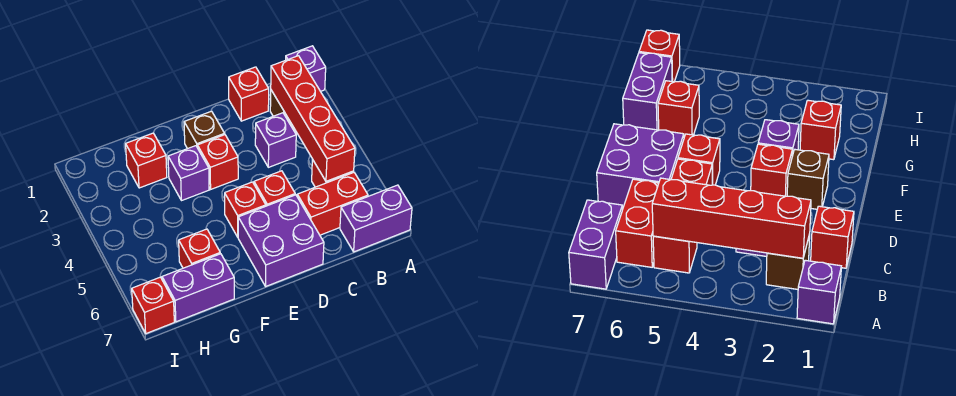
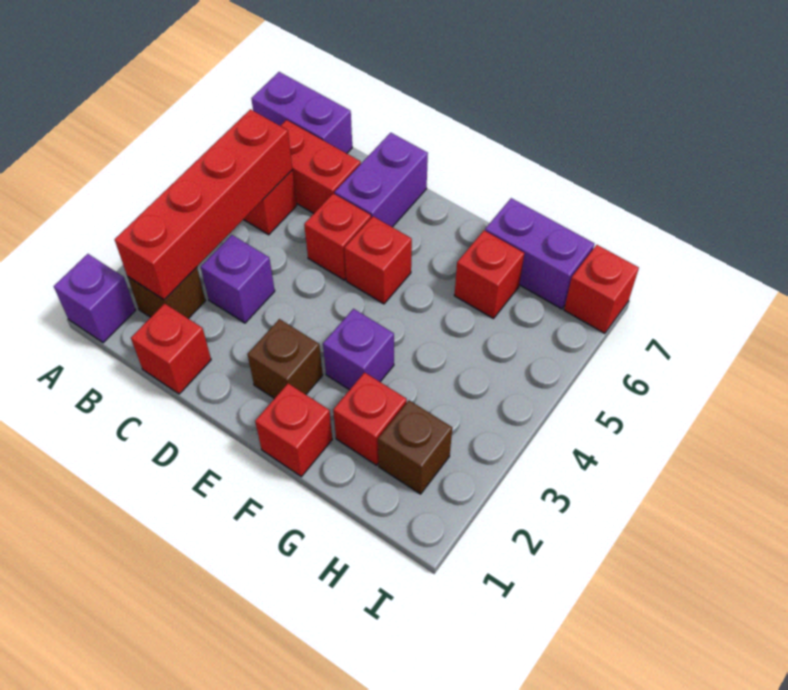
purple brick D6:E7 level 1 -> purple brick D6:D7 level 1
red brick E3 level 1 -> red brick F1 level 1
none -> brown brick H2 level 1

